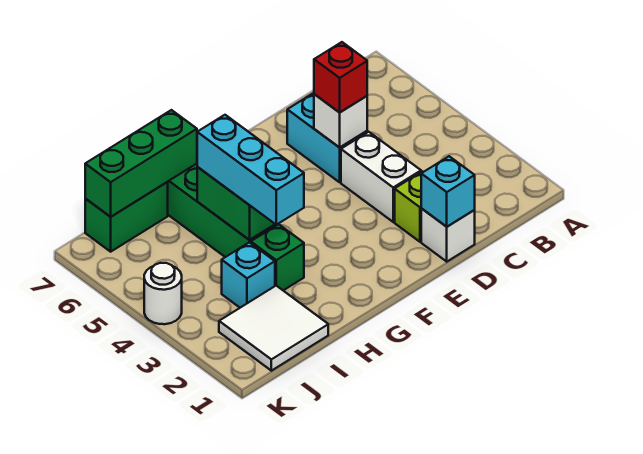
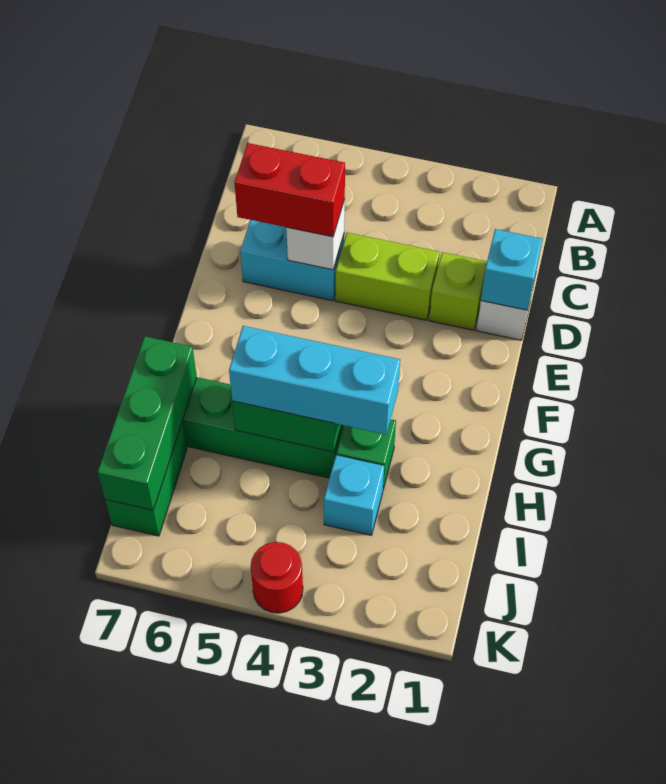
white brick D3:D4 level 1 -> lime brick D3:D4 level 1
red brick D5 level 3 -> red brick D5:D6 level 3
white tile I1:J2 level 1 -> none
white round brick K4 level 1 -> red round brick K4 level 1

